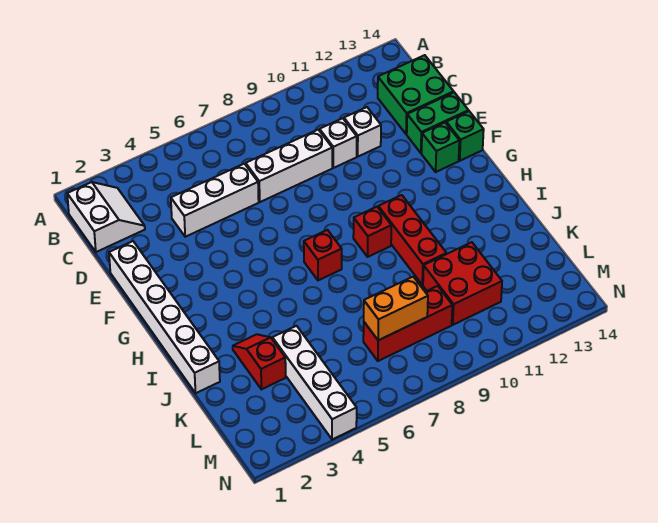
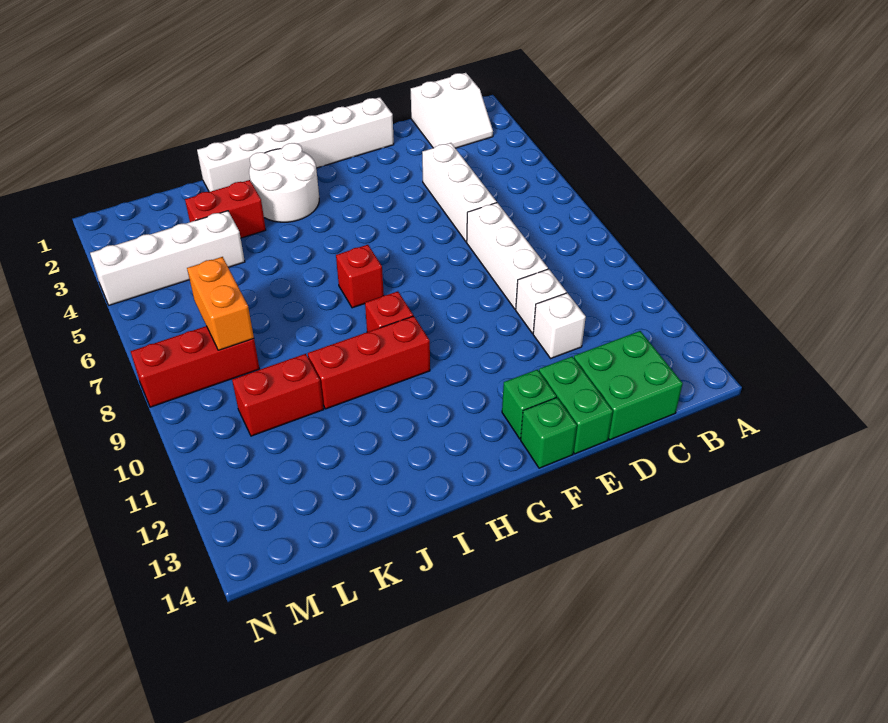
none -> white round brick H2:I3 level 1
red slope J3:K3 level 1 top K -> red brick J3:K3 level 1
red brick K10:L11 level 1 -> red brick K10:L10 level 1
red brick L7:L9 level 1 -> red brick L8:N8 level 1

